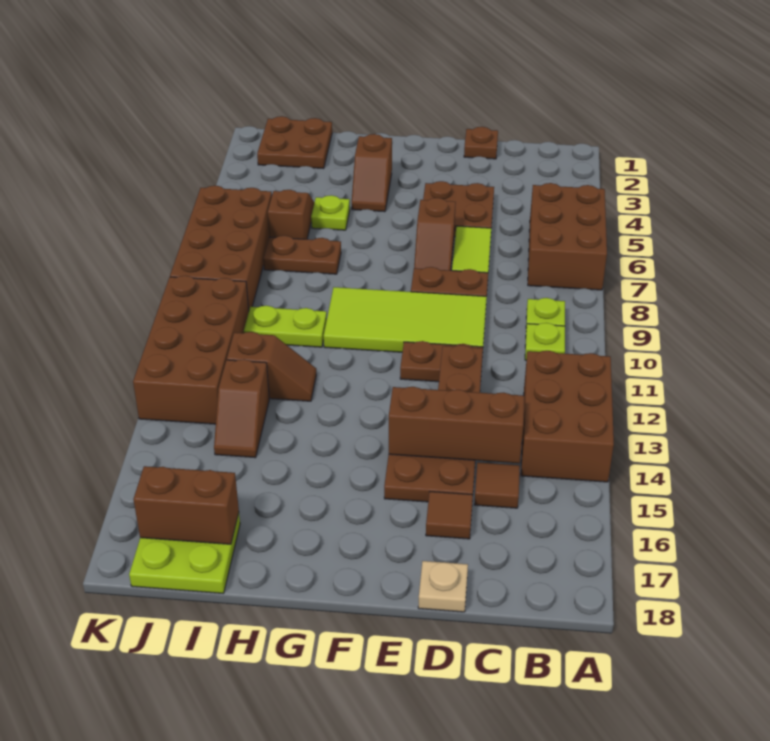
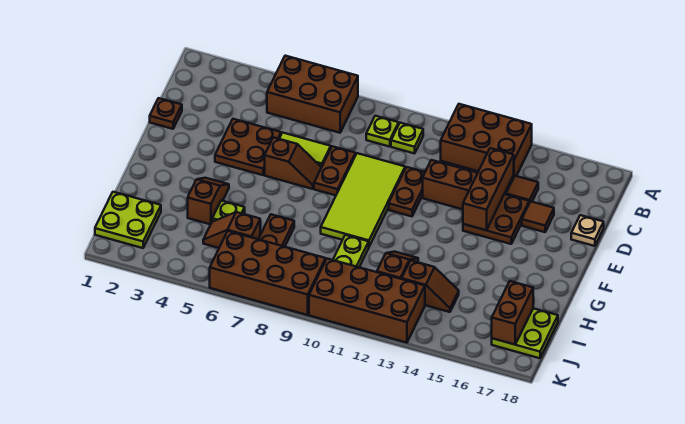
brown slope G3:G4 level 1 top 3 -> brown slope G4:H4 level 1 top H
brown plate I1:J2 level 1 -> lime plate I1:J2 level 1

